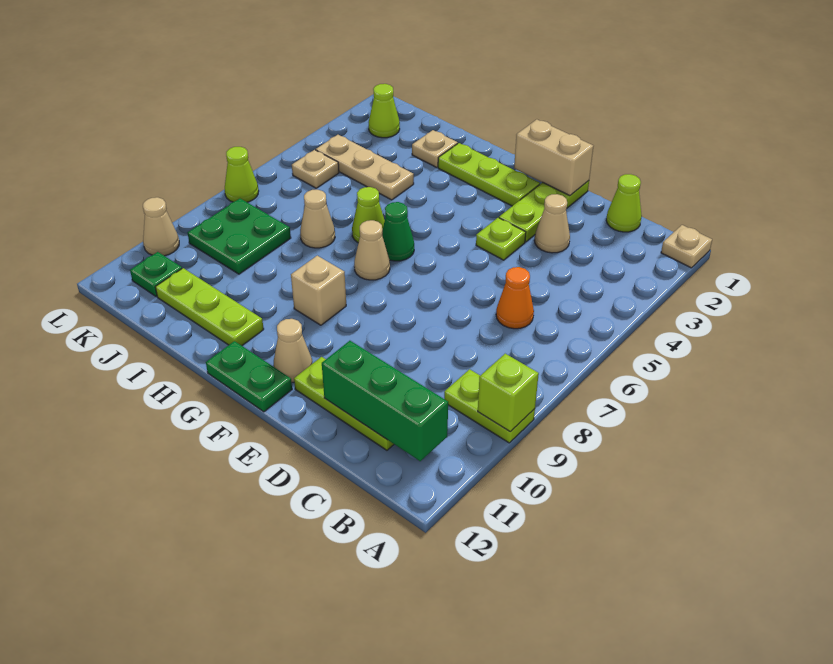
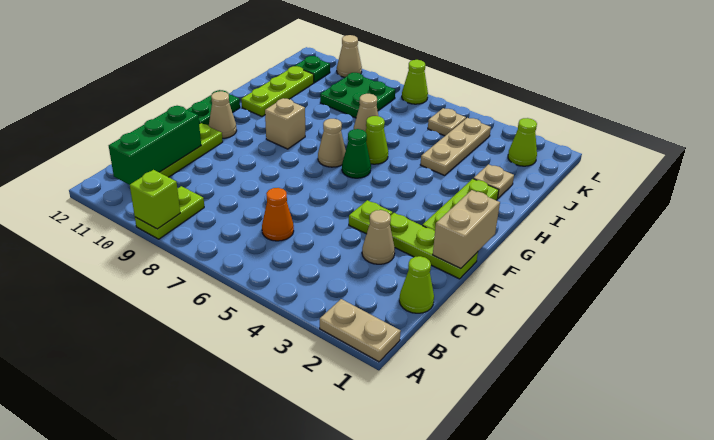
tan plate A1 level 1 -> tan plate A1:A2 level 1

